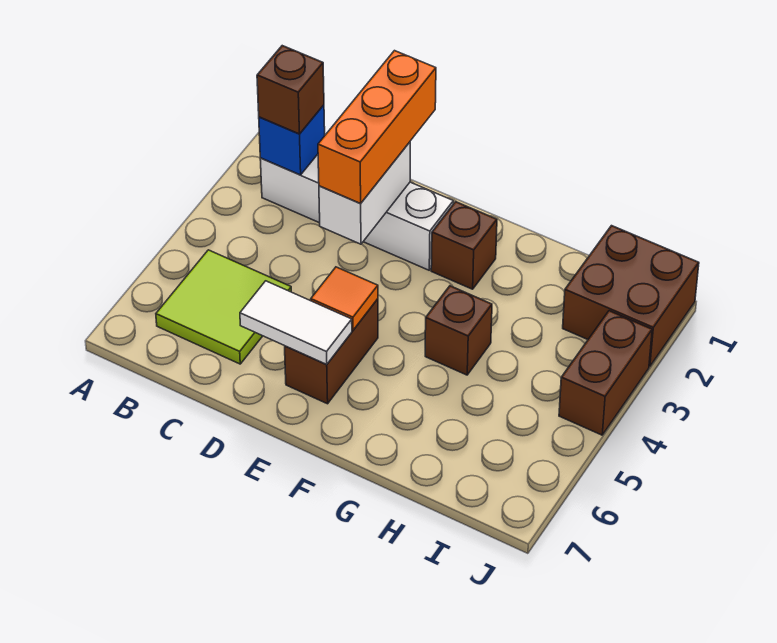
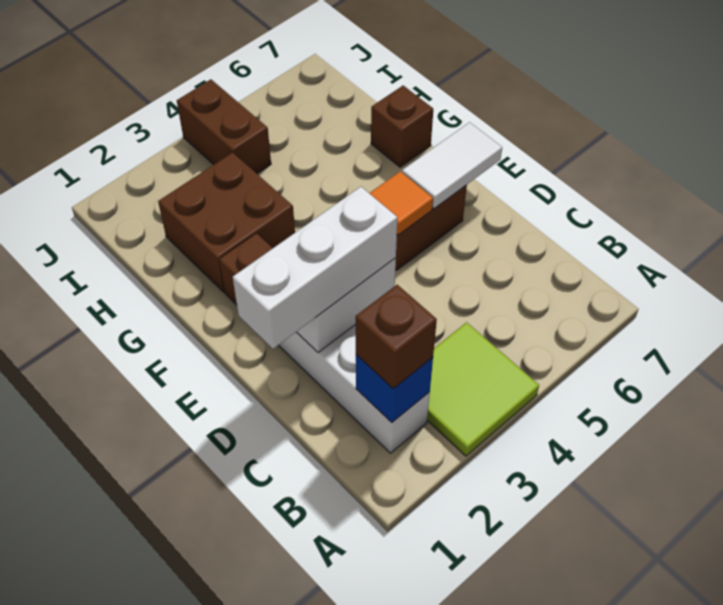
lime tile B5:C6 level 1 -> lime tile A3:B4 level 1
orange brick D1:D3 level 3 -> white brick D1:D3 level 3
white tile D6:E6 level 2 -> white tile E6:E7 level 2
brown brick G4 level 1 -> brown brick G7 level 1
brown brick I1:J2 level 1 -> brown brick G2:H3 level 1
brown brick J3:J4 level 1 -> brown brick I4:J4 level 1

